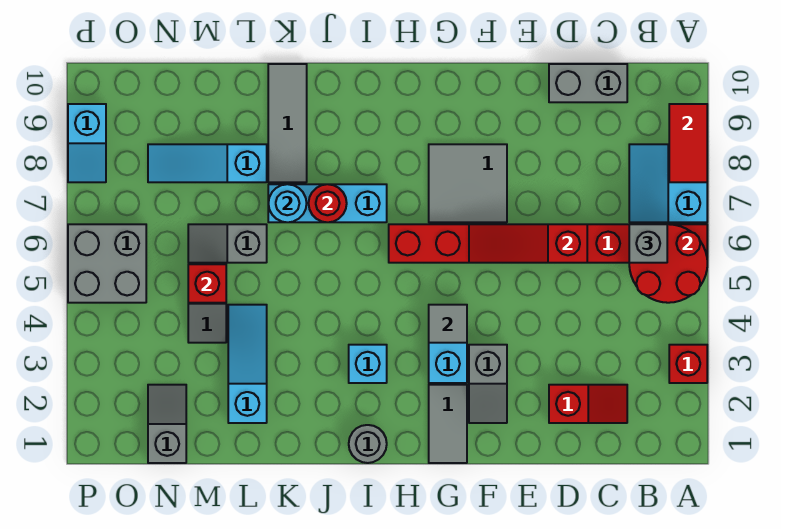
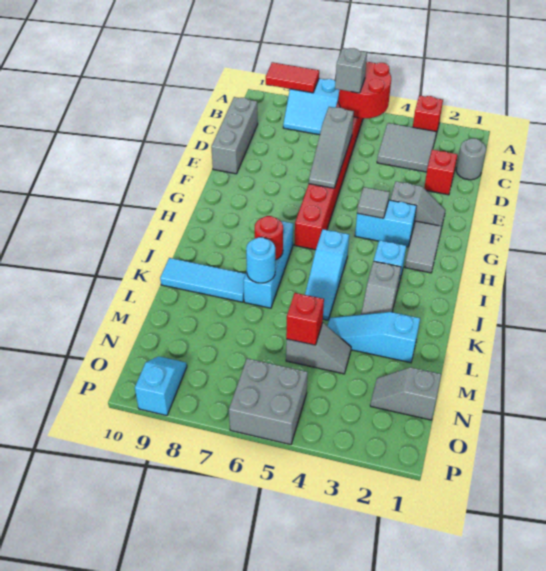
grey brick C10:D10 level 1 -> grey brick C10:E10 level 1
red slope D6:F6 level 2 top D -> grey slope D6:F6 level 2 top D
grey tile F7:G8 level 1 -> grey tile B3:C4 level 1
grey tile G1:G2 level 1 -> grey tile G2:H2 level 1
grey round brick I1 level 1 -> grey round brick C1 level 1
grey tile K8:K10 level 1 -> cyan tile K8:K10 level 1
grey slope L6:M6 level 1 top L -> grey slope J3:K3 level 1 top J
cyan slope L8:N8 level 1 top L -> cyan slope I5:K5 level 1 top I
cyan slope P8:P9 level 1 top 9 -> cyan slope O9:P9 level 1 top P

